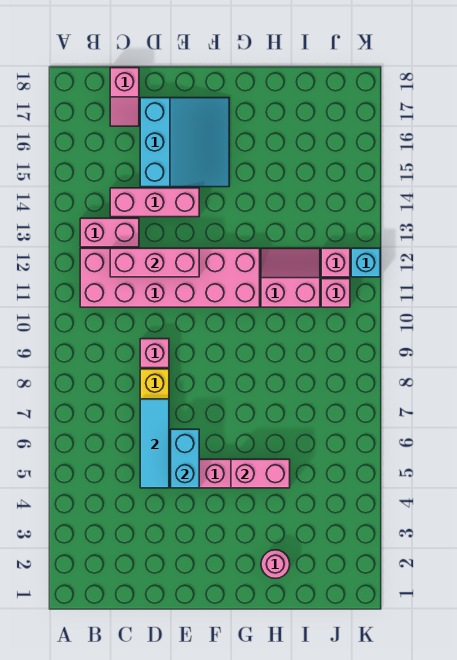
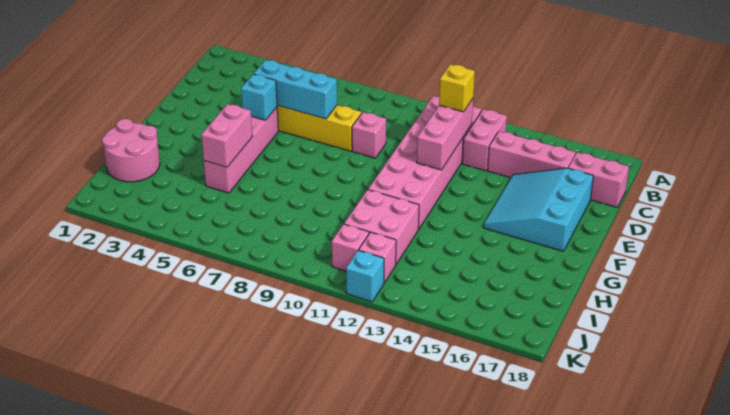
none -> yellow brick C12 level 3
pink brick C14:E14 level 1 -> pink brick C14:C16 level 1
pink slope C17:C18 level 1 top 18 -> pink brick C17:C18 level 1
cyan tile D5:D7 level 2 -> cyan brick D5:D7 level 2
cyan slope D15:F17 level 1 top D -> cyan slope D15:F17 level 1 top 17
cyan brick E5:E6 level 2 -> cyan brick E5 level 2
pink round brick H2 level 1 -> pink round brick H1:I2 level 1
pink slope H11:I12 level 1 top 11 -> pink brick H11:I12 level 1

